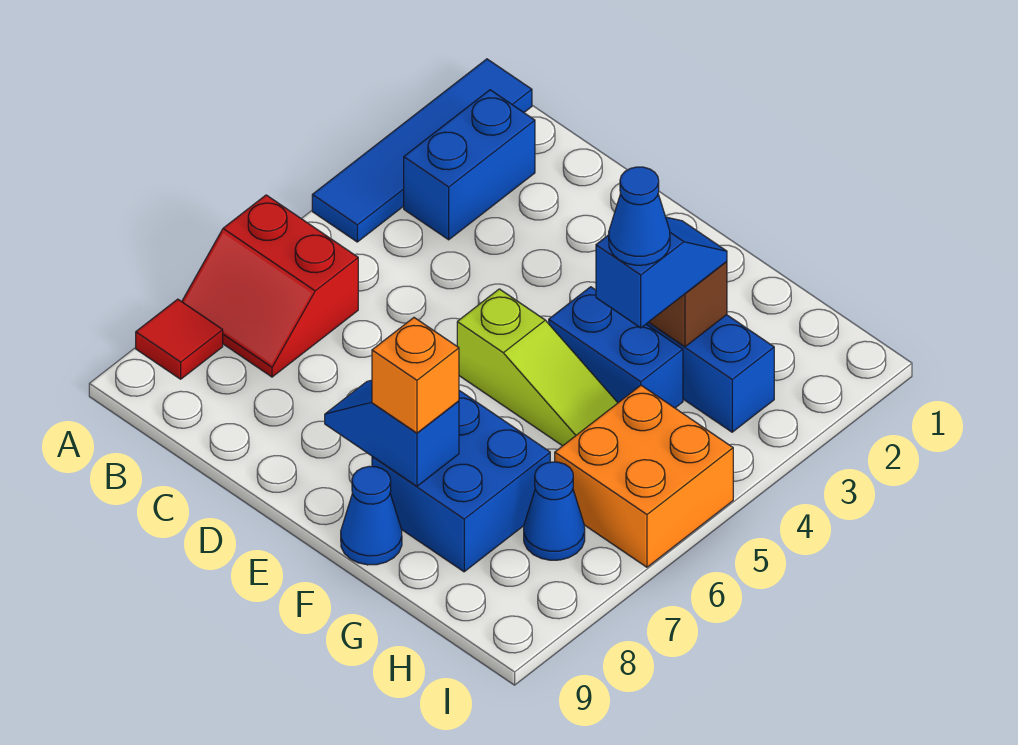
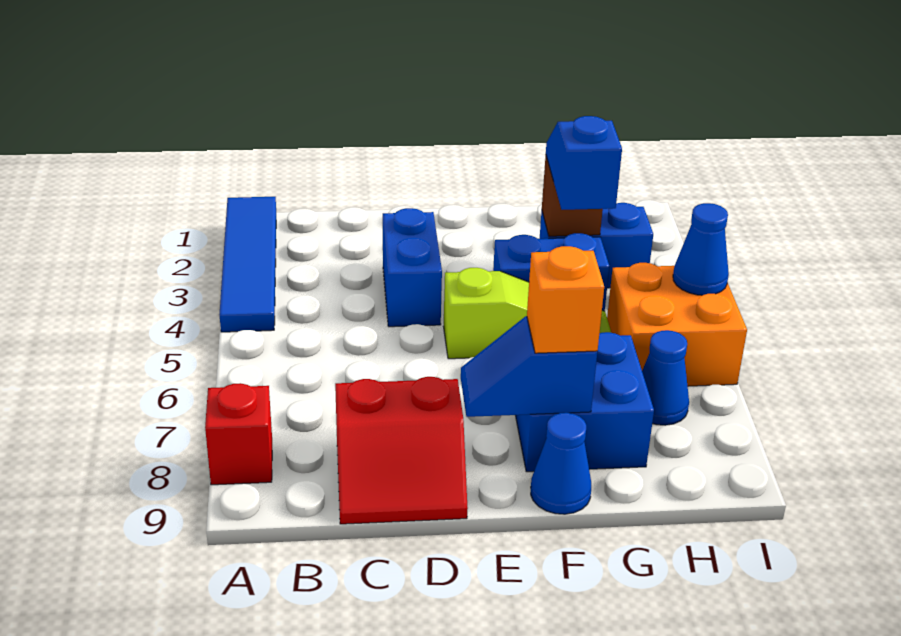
red slope A6:B7 level 1 top 6 -> red slope C8:D9 level 1 top 8
red tile A8 level 1 -> red brick A8 level 1
blue brick B2:B3 level 1 -> blue brick D3:D4 level 1
blue cone G4 level 4 -> blue cone I5 level 2

